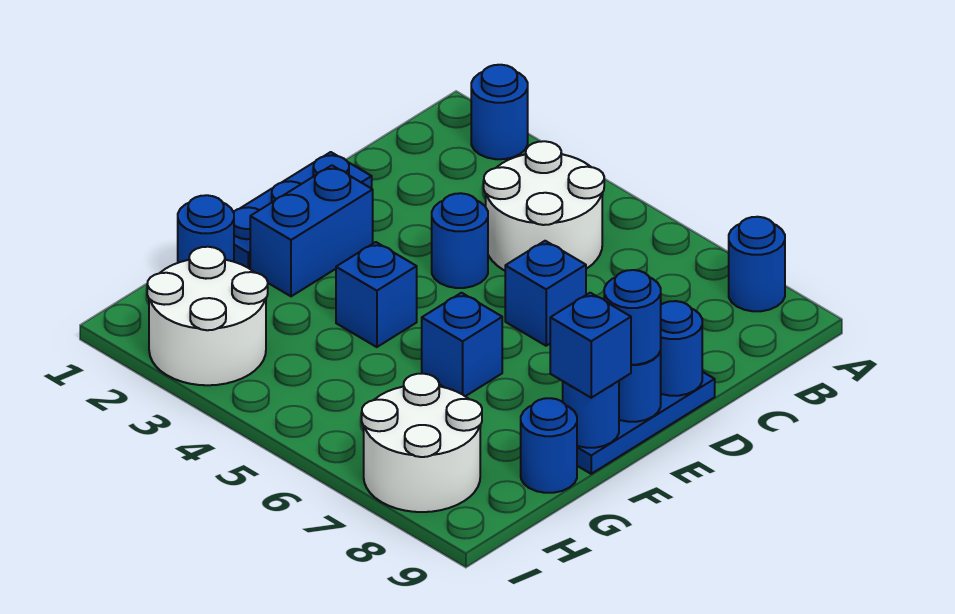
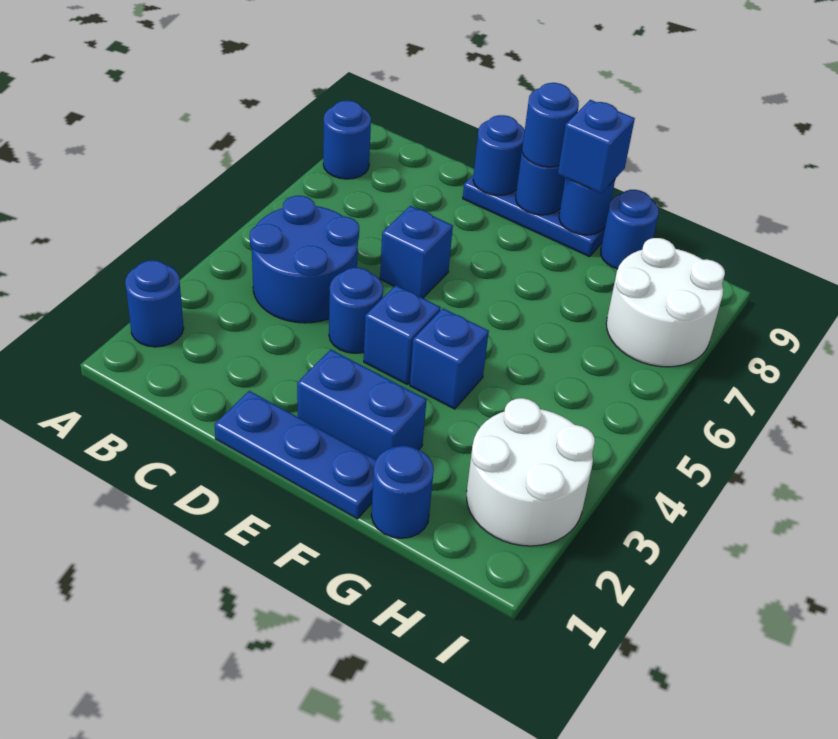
white round brick B4:C5 level 1 -> blue round brick B4:C5 level 1
blue brick F6 level 1 -> blue brick E4 level 1

